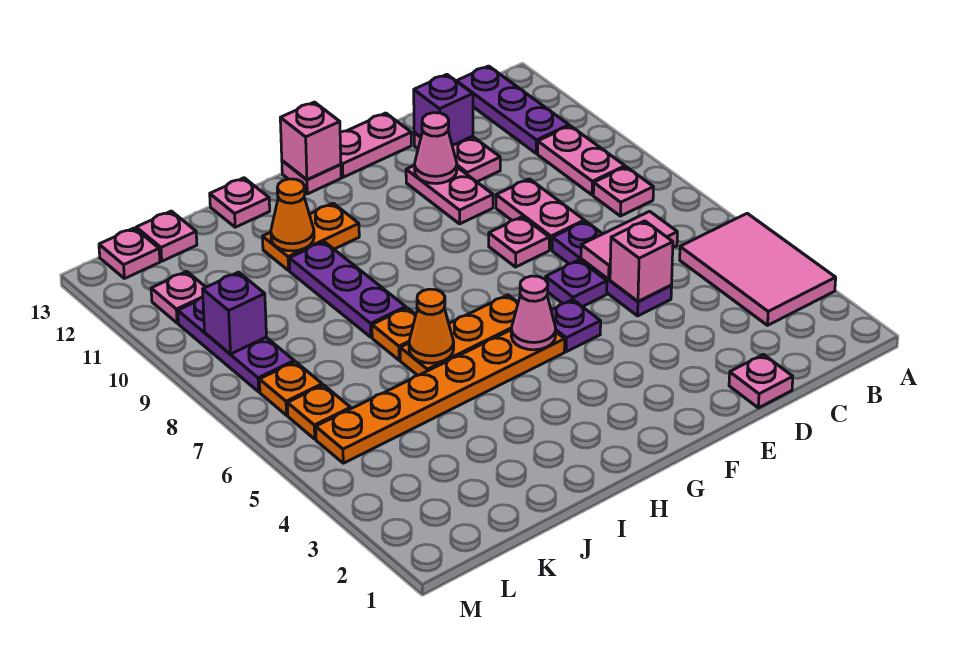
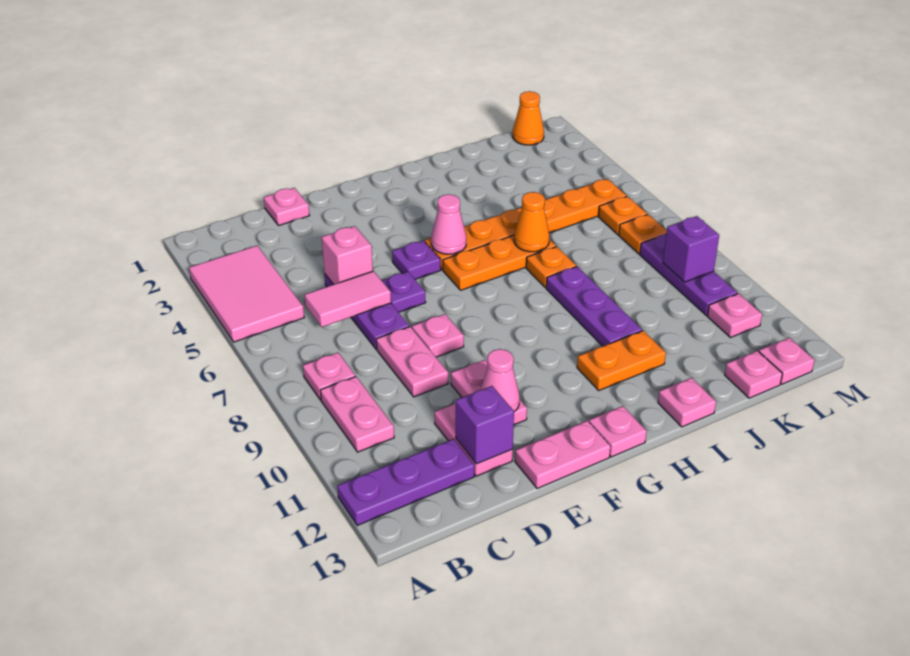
purple plate B11:B13 level 1 -> purple plate A12:C12 level 1
pink brick G13 level 2 -> none
orange cone I11 level 2 -> orange cone L1 level 1

